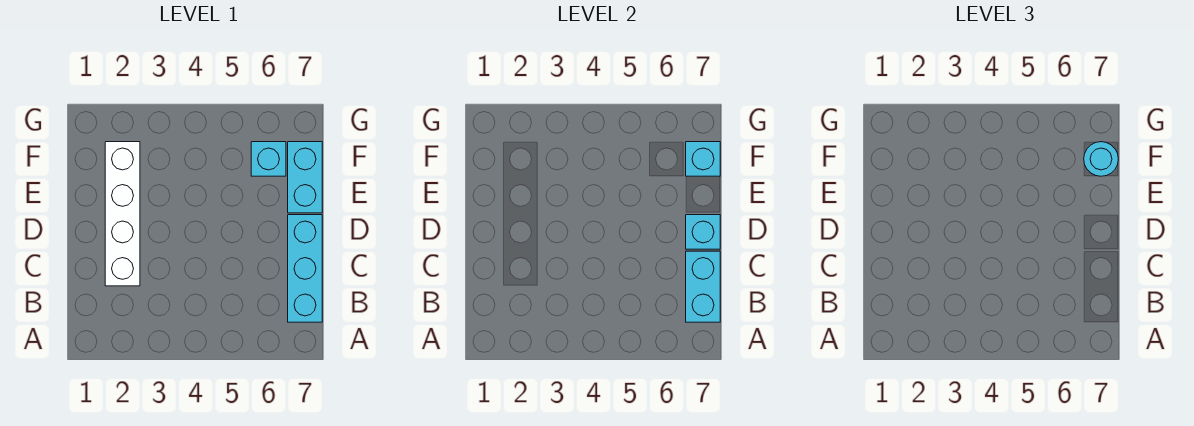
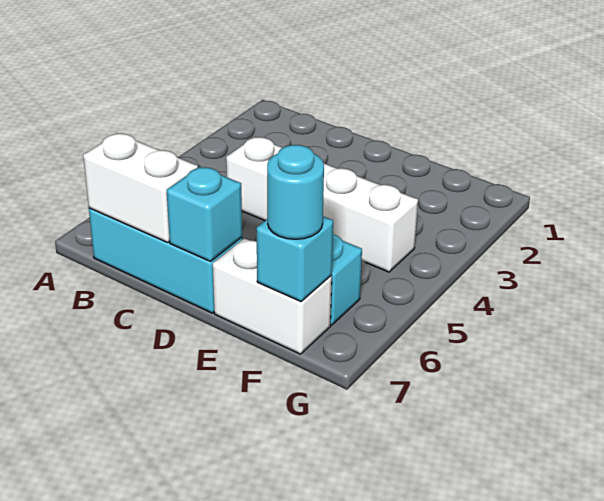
cyan brick B7:C7 level 2 -> white brick B7:C7 level 2
white brick C2:F2 level 1 -> white brick C4:F4 level 1
cyan brick E7:F7 level 1 -> white brick E7:F7 level 1

